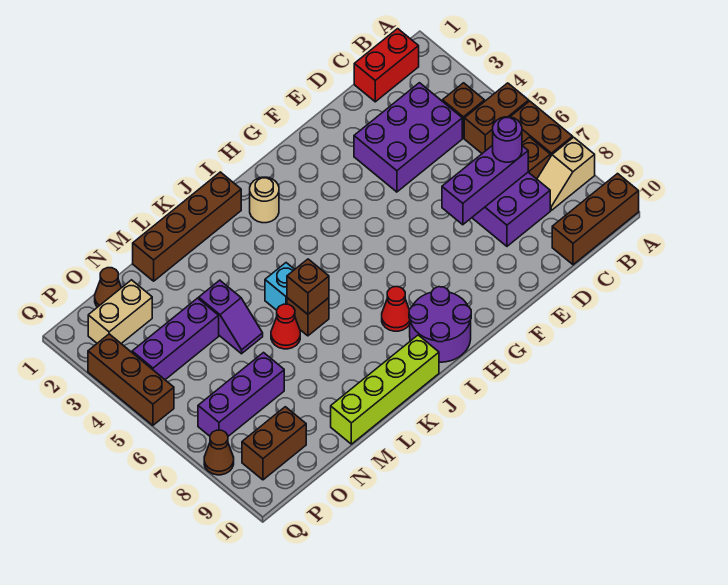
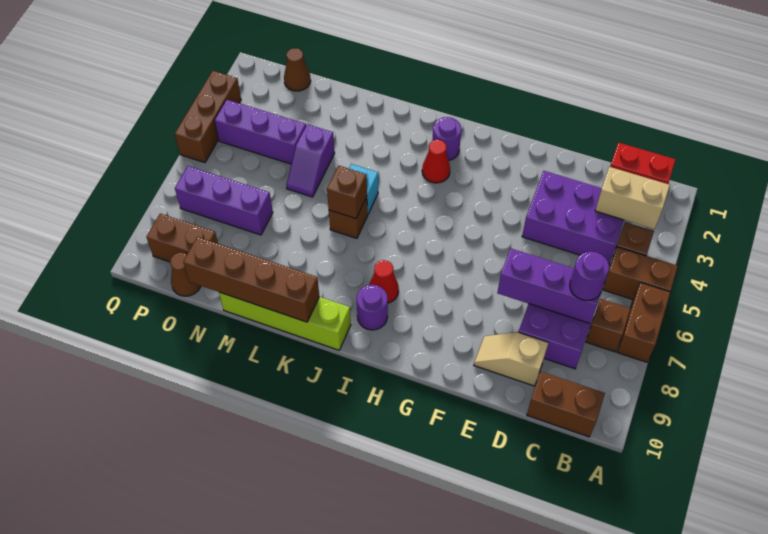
tan slope A8:B8 level 1 top A -> tan slope D9:E9 level 1 top D
brown brick A10:C10 level 1 -> brown brick B10:C10 level 1
purple round brick H9:I10 level 1 -> purple round brick I9 level 1
tan round brick I2 level 1 -> purple round brick I2 level 1
brown brick J1:M1 level 1 -> brown brick K10:N10 level 2
red cone L6 level 1 -> red cone I3 level 1
tan brick O2:P2 level 1 -> tan brick B3:C3 level 2
brown cone Q8 level 1 -> brown cone O10 level 1

